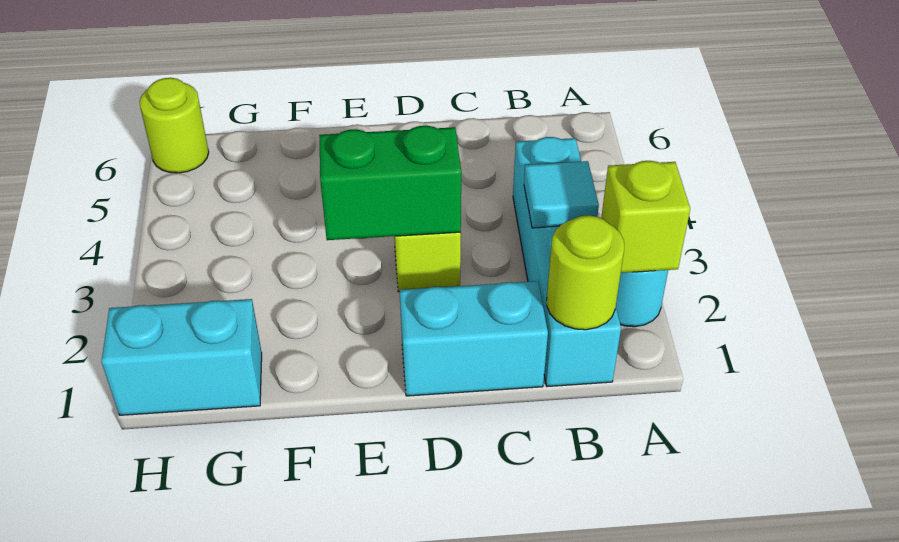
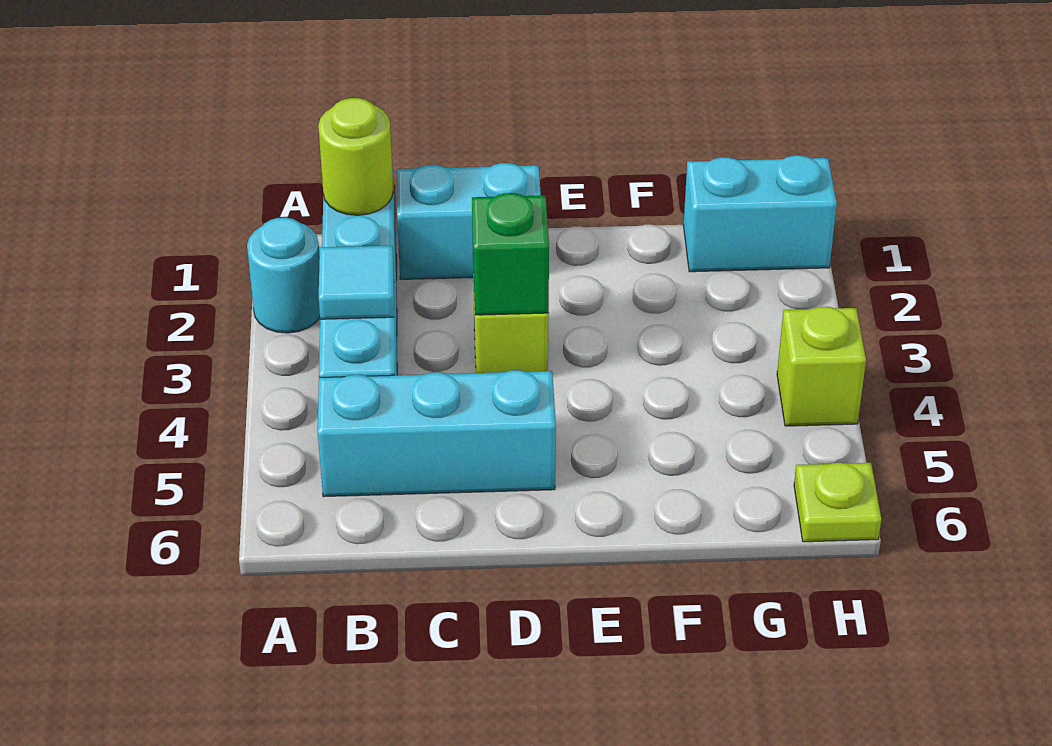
lime brick A2 level 2 -> lime brick H4 level 1
none -> cyan brick B5:D5 level 1
green brick D3:E3 level 2 -> green brick D3 level 2
lime round brick H6 level 1 -> lime plate H6 level 1

